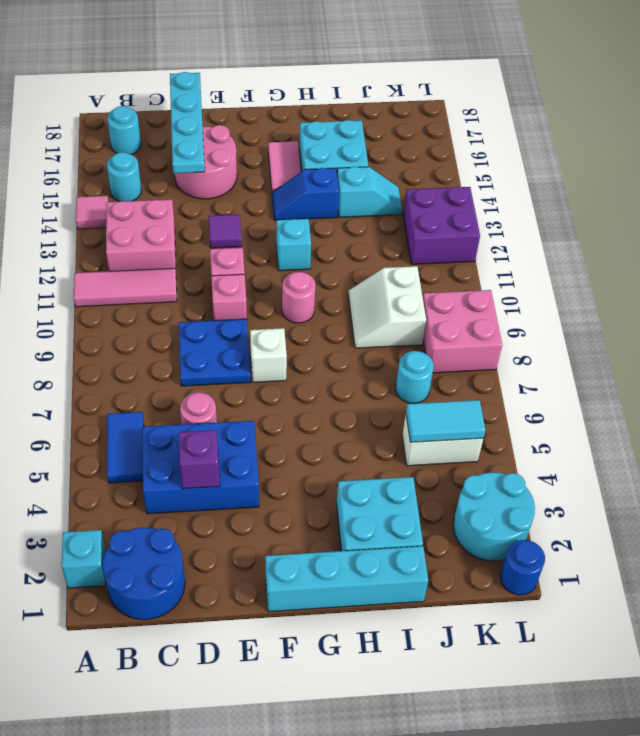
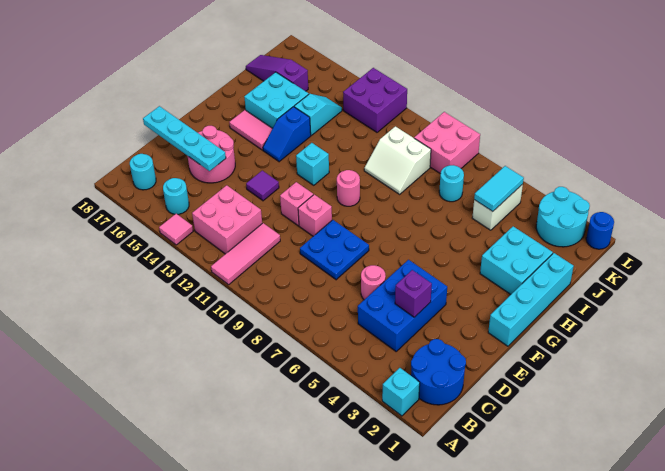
blue tile B5:B6 level 1 -> none
white brick F8 level 1 -> none
none -> purple slope J16:J18 level 1 top 16

